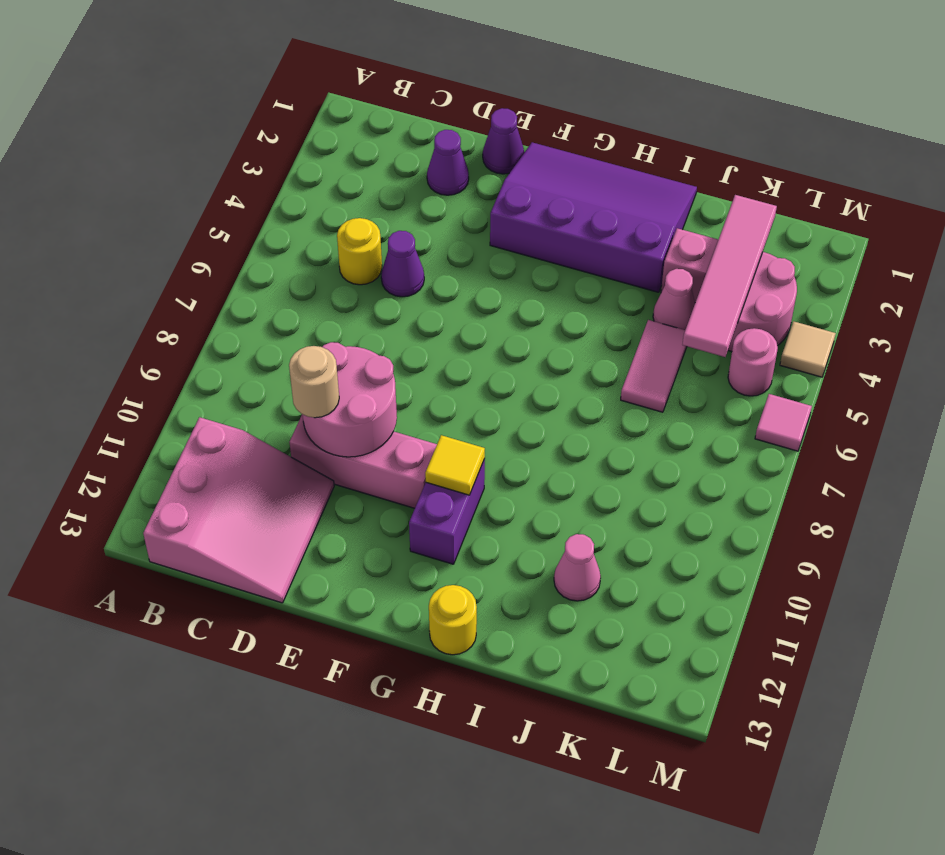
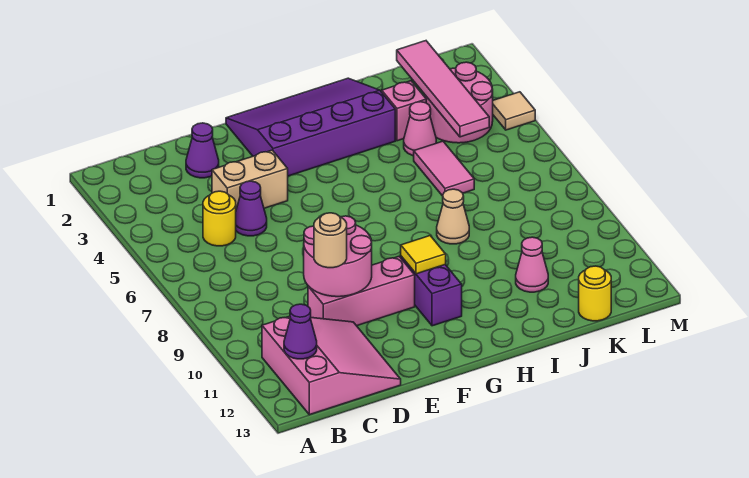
none -> tan brick D4:E4 level 1
purple cone E1 level 1 -> purple cone B12 level 2
yellow round brick H13 level 1 -> yellow round brick K13 level 1
none -> tan cone I8 level 1
pink round brick L5 level 1 -> none
pink tile M6 level 1 -> none

